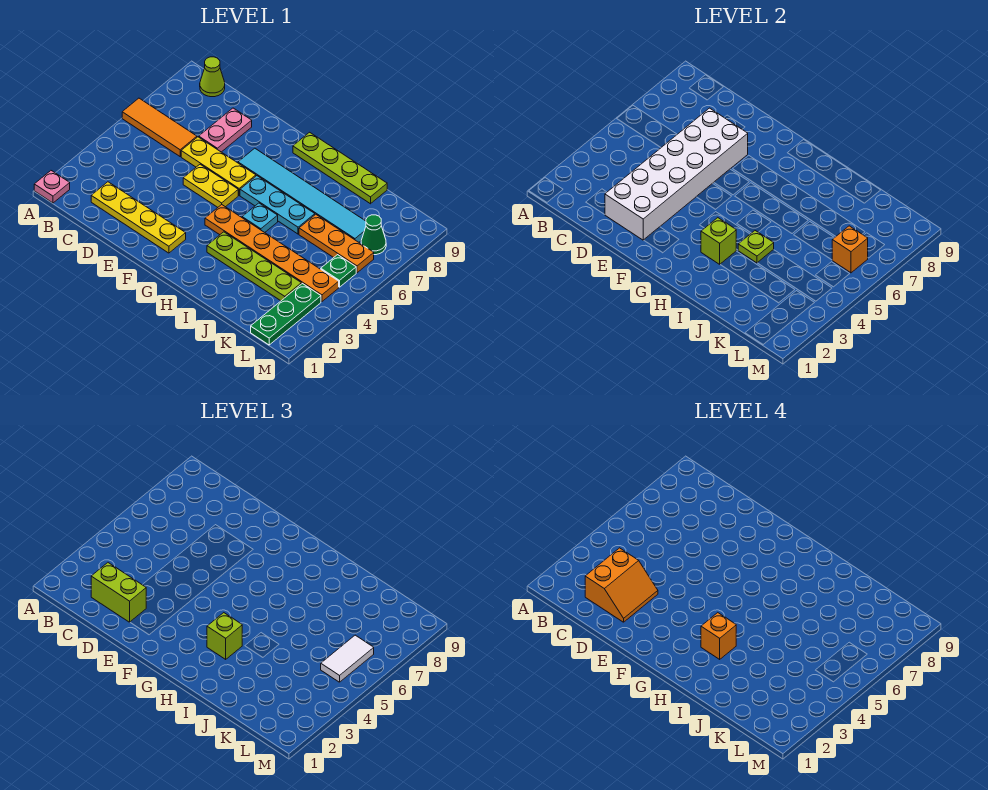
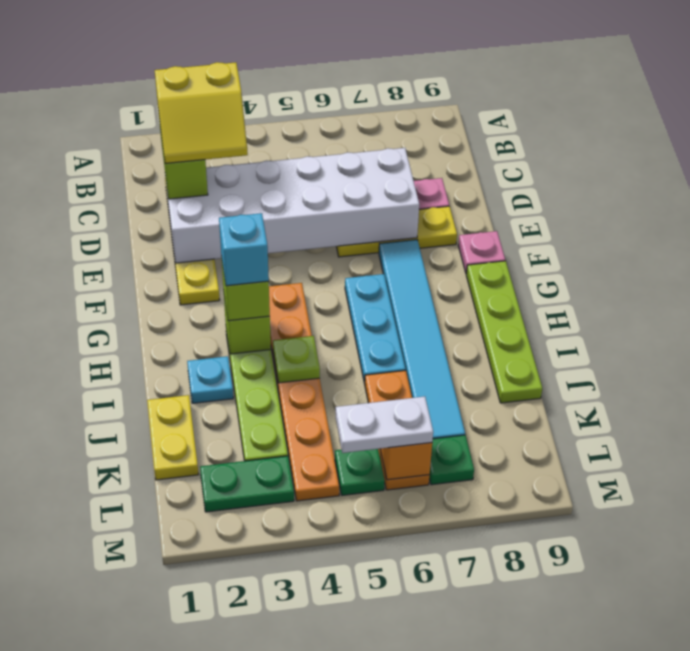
pink plate A1 level 1 -> pink plate F9 level 1
orange tile A6:C6 level 1 -> none
lime cone B9 level 1 -> none
orange slope C2:D3 level 4 top C -> yellow slope C2:D3 level 4 top C
yellow plate D6:F6 level 1 -> yellow plate E6:E8 level 1
yellow plate E5:F5 level 1 -> yellow plate J1:K1 level 1
orange brick H3 level 4 -> cyan brick H3 level 4
cyan plate H5 level 1 -> cyan plate I2 level 1
green plate L1:L3 level 1 -> green plate L2:L3 level 1
white tile L5:L6 level 3 -> white plate L5:L6 level 3
green cone L7 level 1 -> green plate L7 level 1

